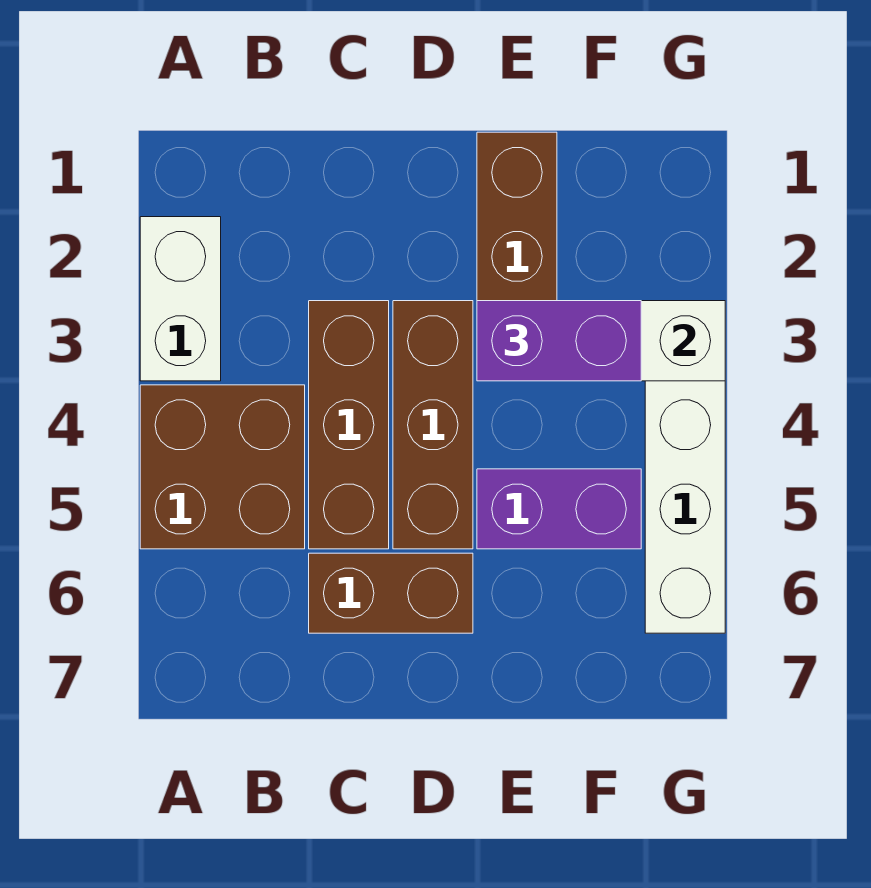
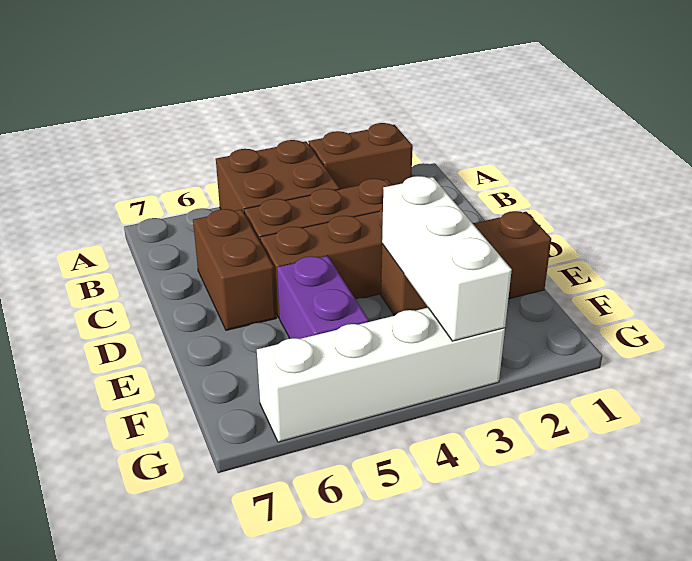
white brick A2:A3 level 1 -> brown brick A2:A3 level 1
purple brick E3:F3 level 3 -> none

